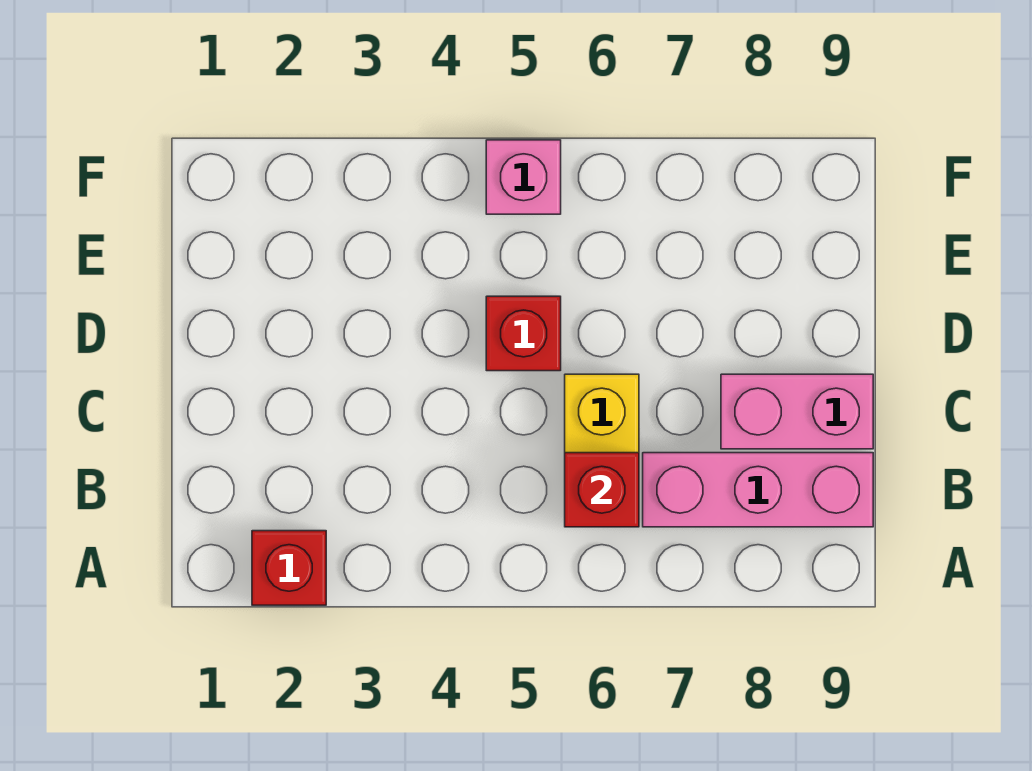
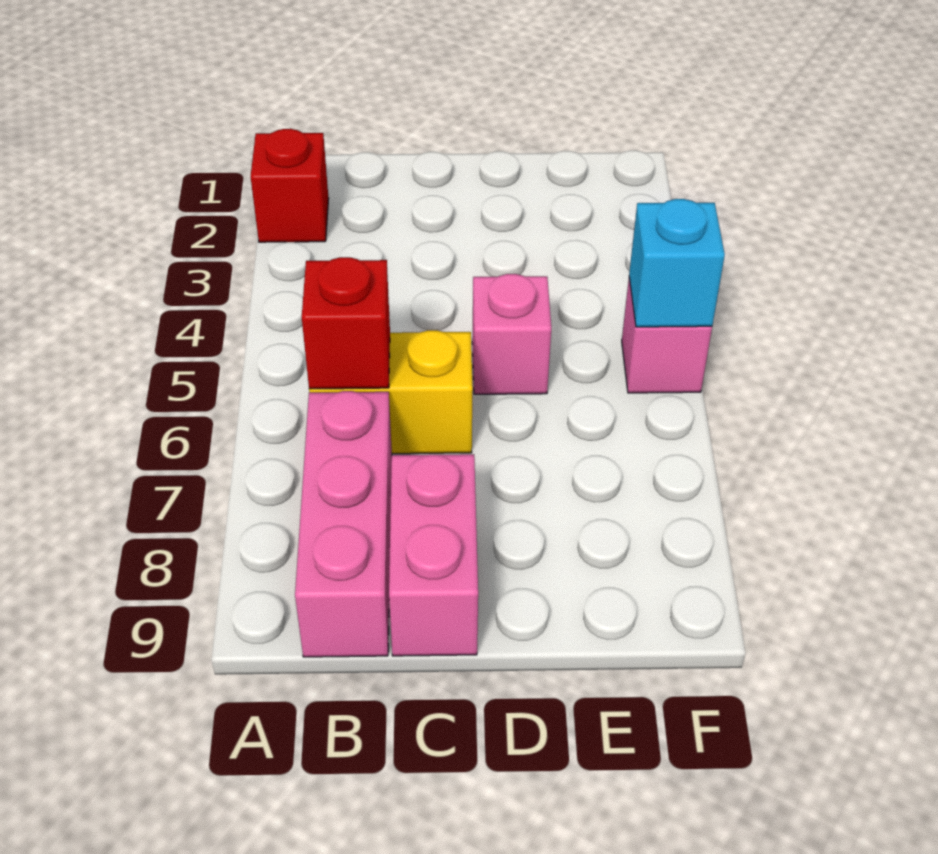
red brick D5 level 1 -> pink brick D5 level 1
none -> cyan brick F5 level 2

